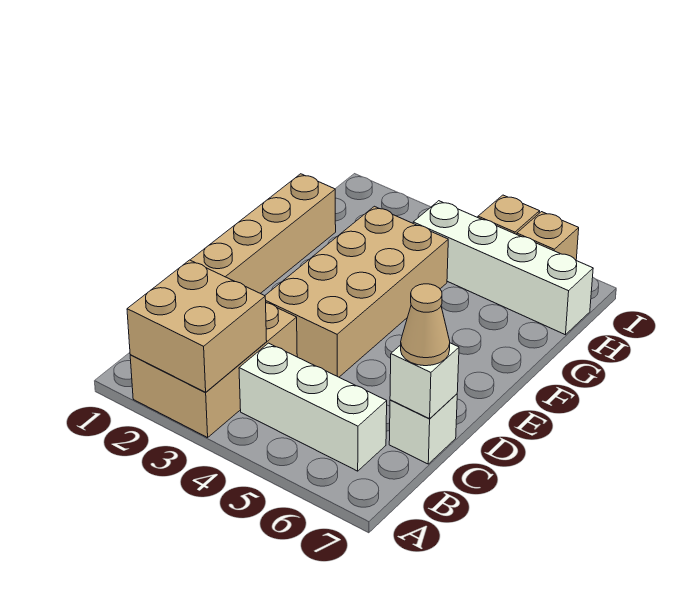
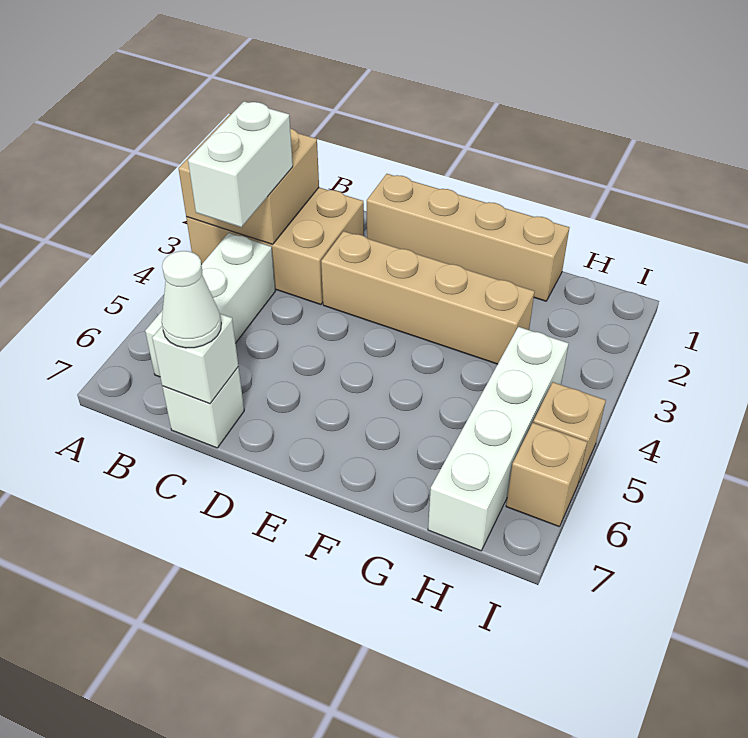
none -> white brick B3:B4 level 3
tan cone C7 level 3 -> white cone C7 level 3
tan brick D3:G4 level 1 -> tan brick D3:G3 level 1

